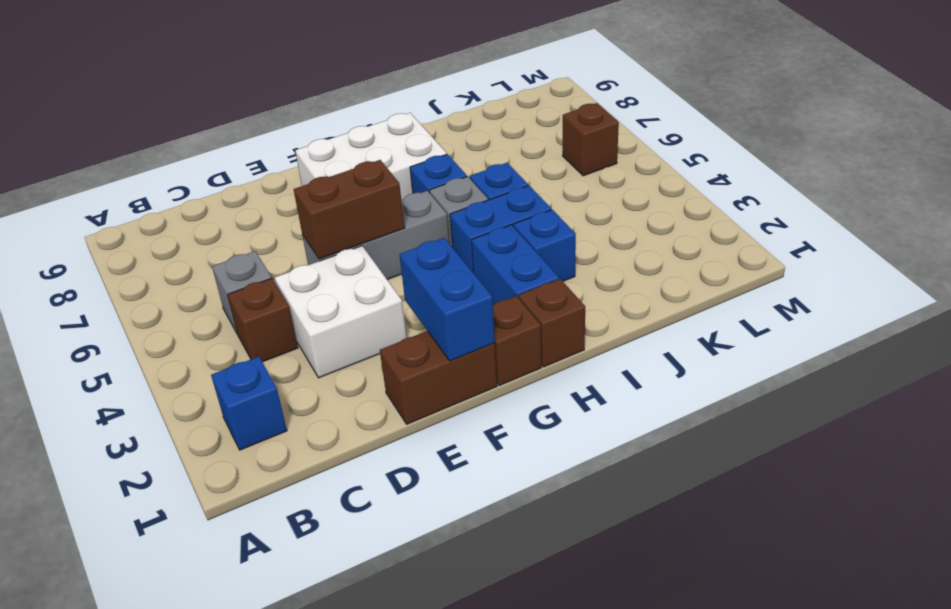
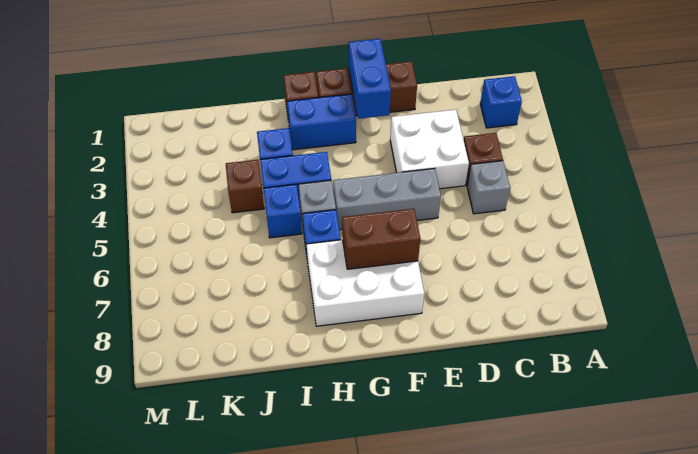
brown brick E5:F5 level 2 -> brown brick F7:G7 level 2
blue brick H2:H3 level 1 -> blue brick G2:H2 level 1
brown brick L6 level 1 -> brown brick J4 level 1

